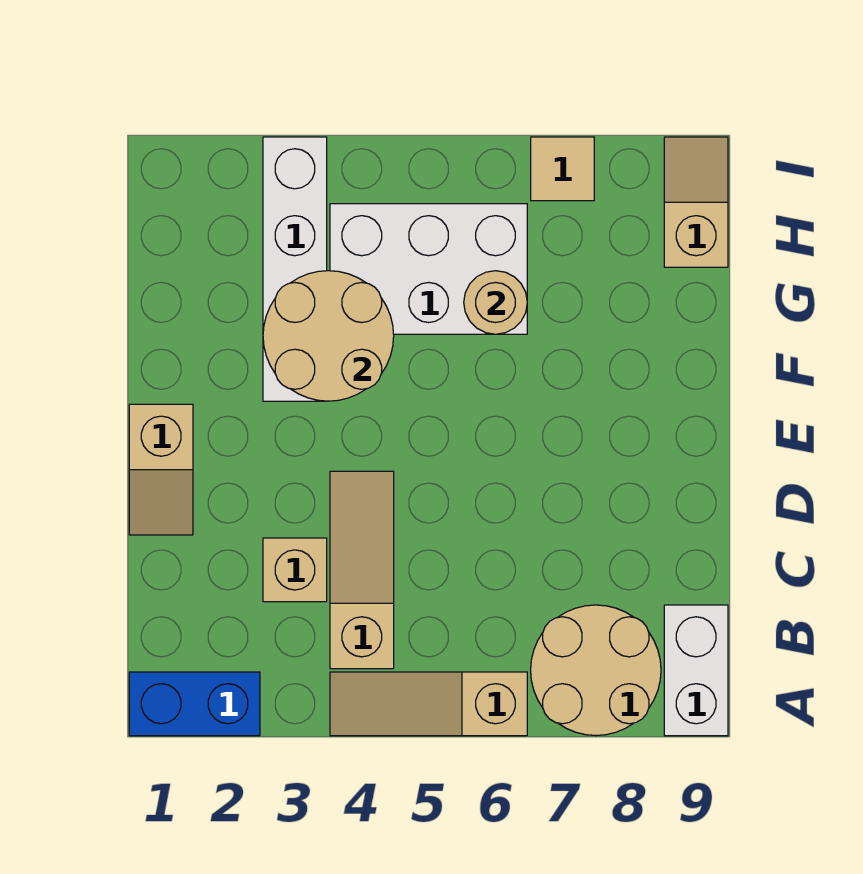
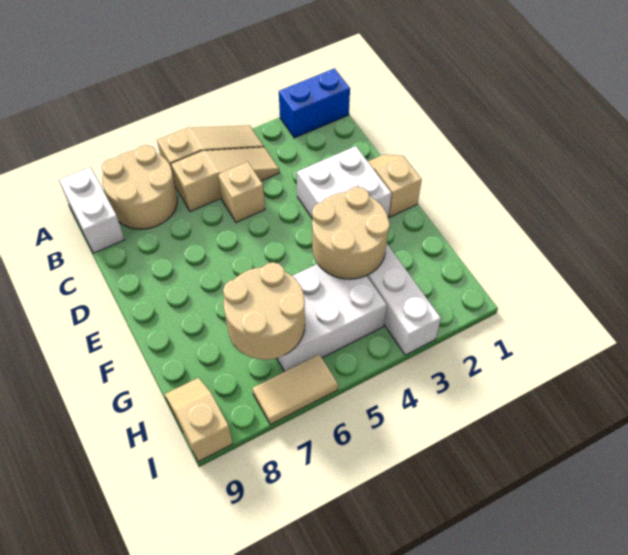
tan slope B4:D4 level 1 top B -> tan slope B4:B6 level 1 top 6
tan brick C3 level 1 -> tan brick C5 level 1
none -> white brick D2:E3 level 1
tan round brick G6 level 2 -> tan round brick G6:H7 level 2
tan slope H9:I9 level 1 top H -> tan slope H9:I9 level 1 top I
tan tile I7 level 1 -> tan tile I6:I7 level 1

